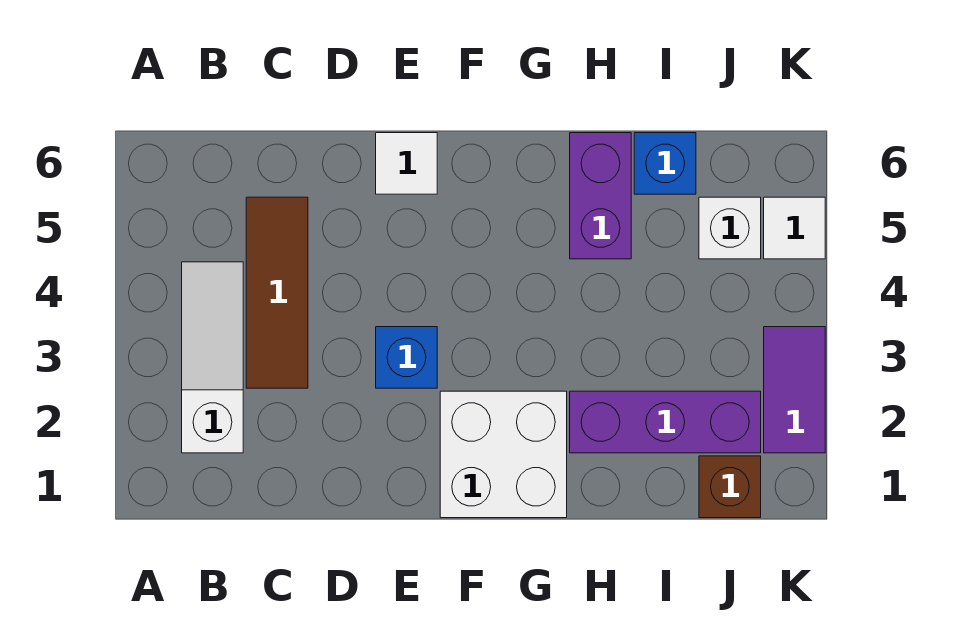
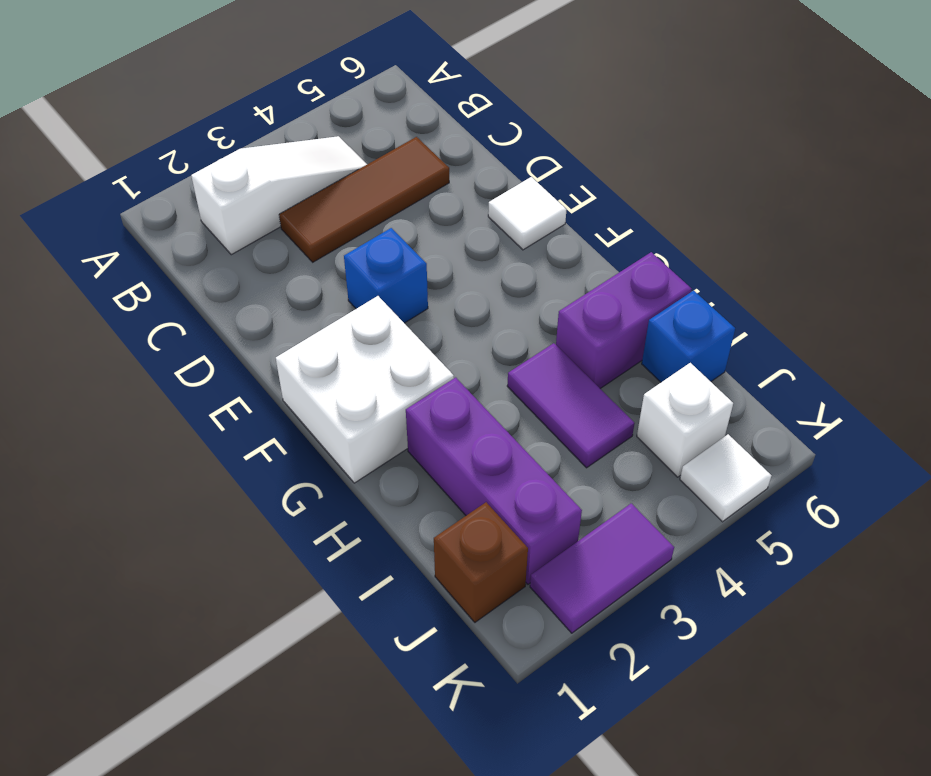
none -> purple tile H4:I4 level 1

